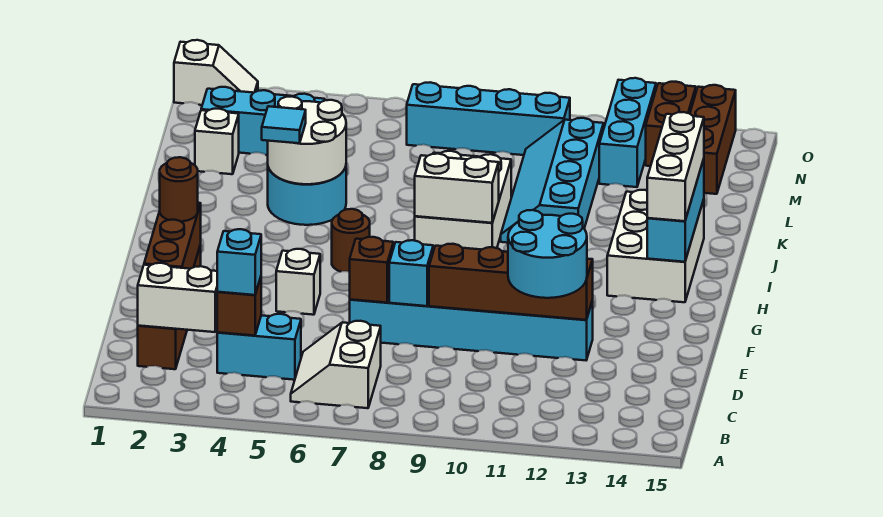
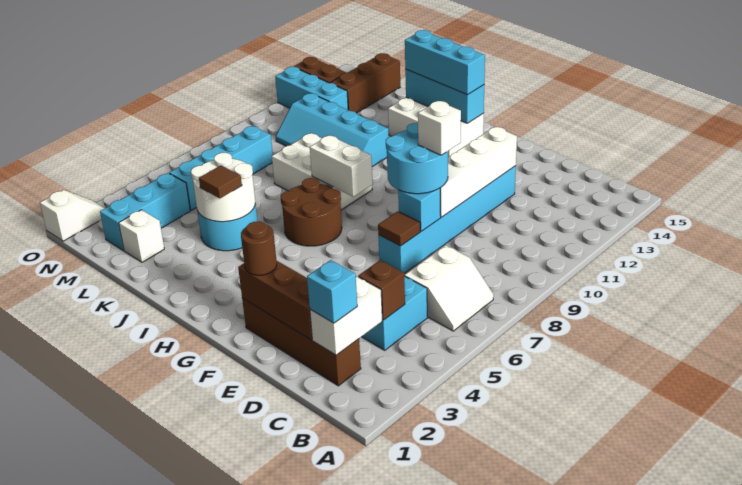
white slope B6:C7 level 1 top 7 -> white slope B6:C7 level 1 top C
cyan brick C4 level 3 -> cyan brick C2 level 3
cyan round brick D11:E12 level 3 -> cyan round brick E8:F9 level 3
brown brick E7 level 2 -> brown tile E7 level 2
brown brick E9:E12 level 2 -> white brick E9:E12 level 2
white brick F5 level 1 -> white brick E9 level 4
brown round brick H6 level 1 -> brown round brick H6:I7 level 1
white brick H14:J14 level 3 -> cyan brick H14:J14 level 3
white brick I8:I9 level 2 -> white brick H8:I8 level 2
cyan tile J4 level 3 -> brown tile J4 level 3
brown brick M14:O14 level 1 -> brown brick M13:M15 level 1
cyan brick N7:N10 level 1 -> cyan brick M5:M8 level 1

